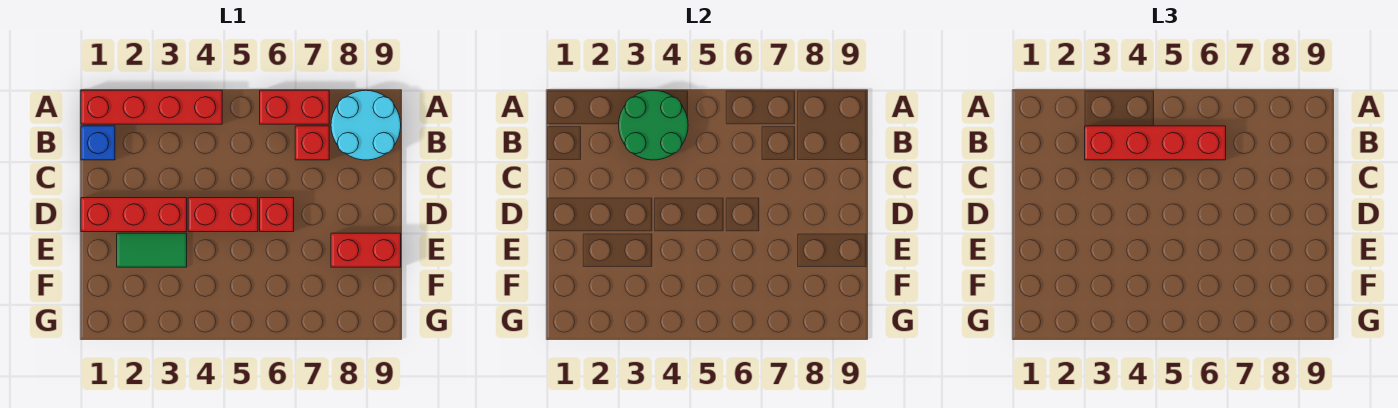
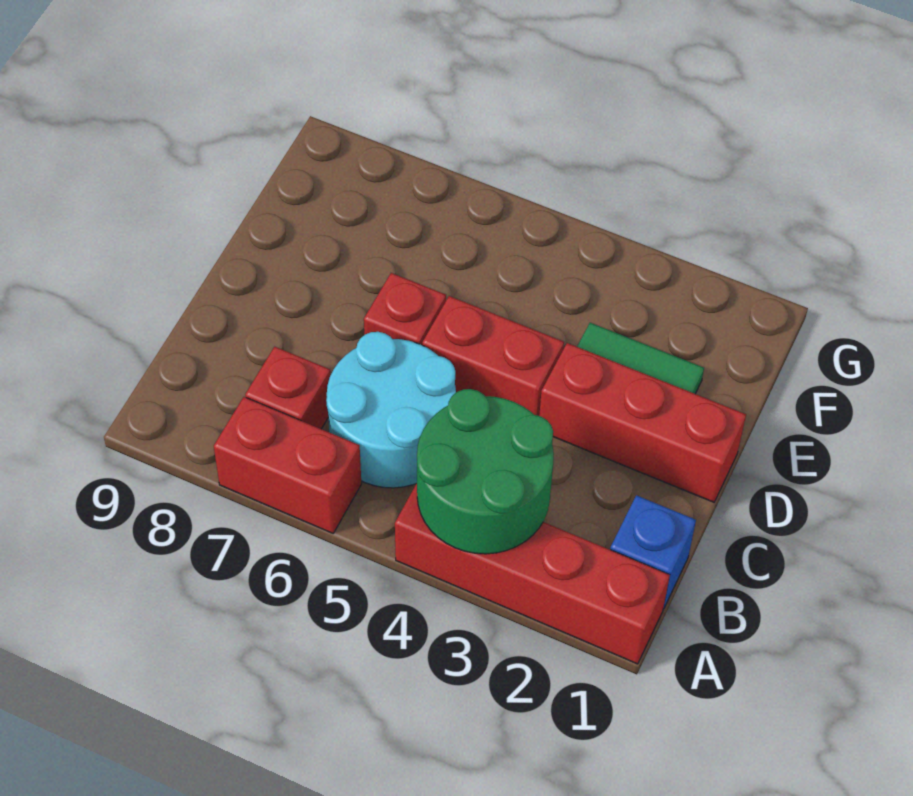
cyan round brick A8:B9 level 1 -> cyan round brick B5:C6 level 1
red brick B3:B6 level 3 -> none
red brick E8:E9 level 1 -> none

